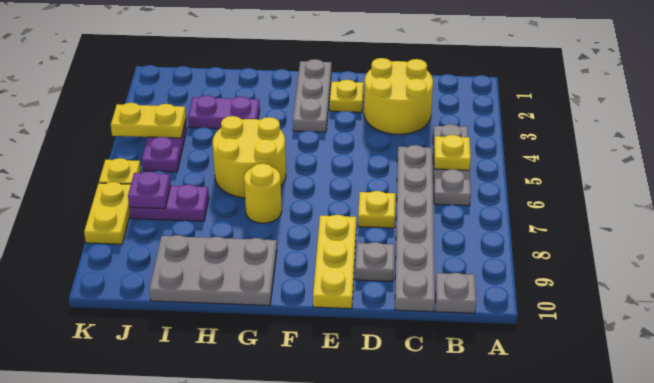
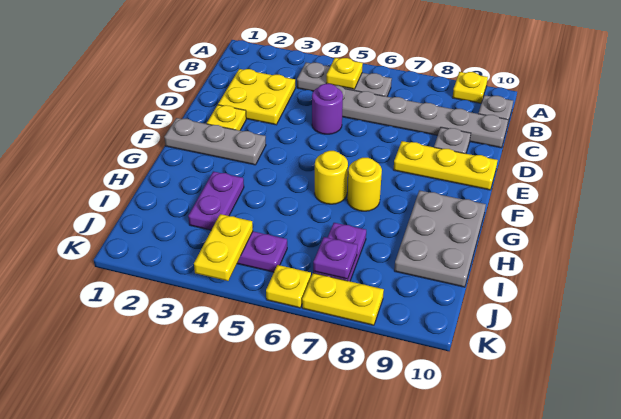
yellow round brick C2:D3 level 1 -> yellow plate C2:D3 level 1
none -> purple round brick D5 level 1
yellow plate D7 level 1 -> yellow plate A9 level 1
yellow round brick G5:H6 level 1 -> yellow round brick G6 level 1

